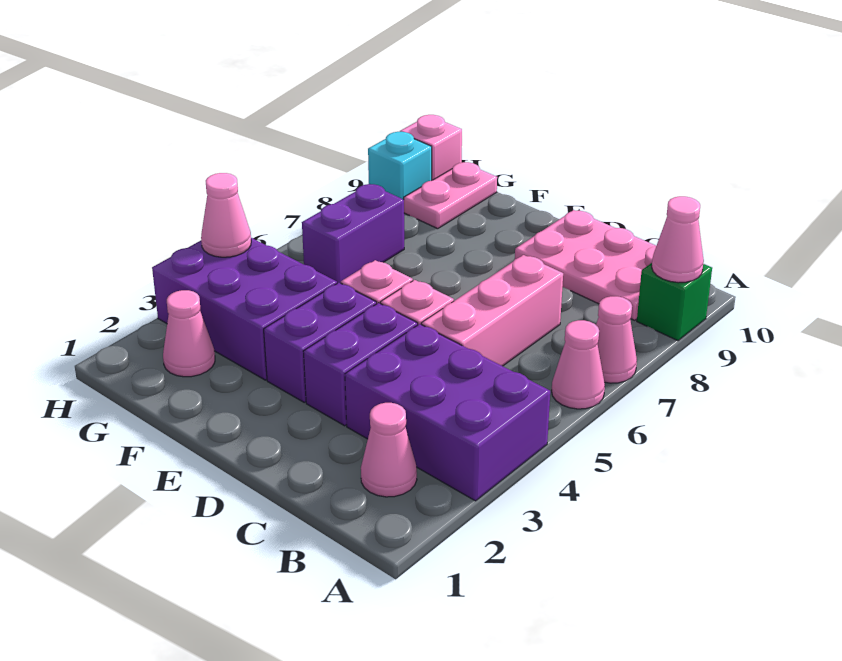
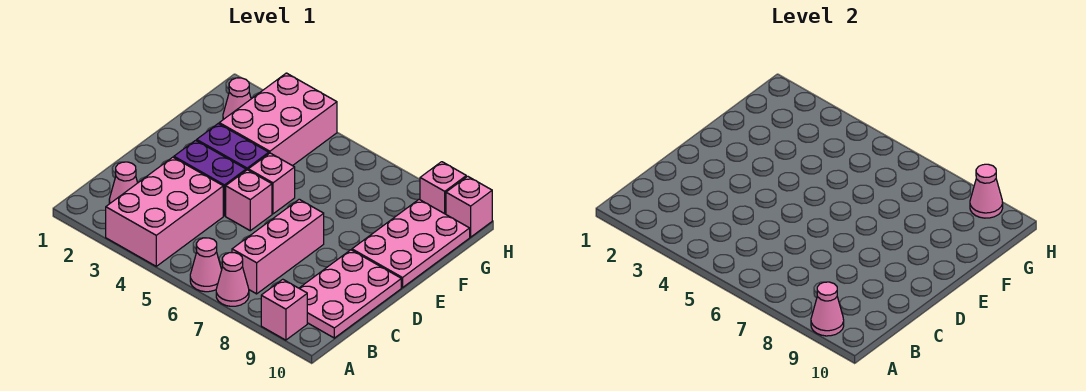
purple brick A3:C4 level 1 -> pink brick A3:C4 level 1
green brick A9 level 1 -> pink brick A9 level 1
pink brick C5:C7 level 1 -> pink brick B7:D7 level 1
purple brick F3:H4 level 1 -> pink brick F3:H4 level 1
purple brick G6:G7 level 1 -> none
pink plate G9:G10 level 1 -> pink plate E9:G10 level 1
pink cone H4 level 2 -> pink cone H9 level 2
cyan brick H9 level 1 -> pink brick H9 level 1

